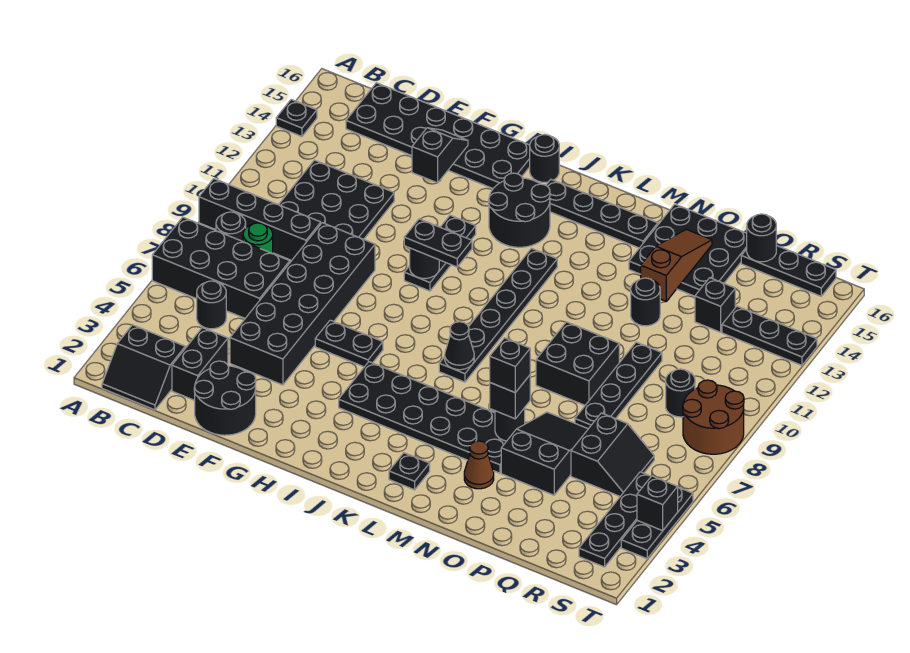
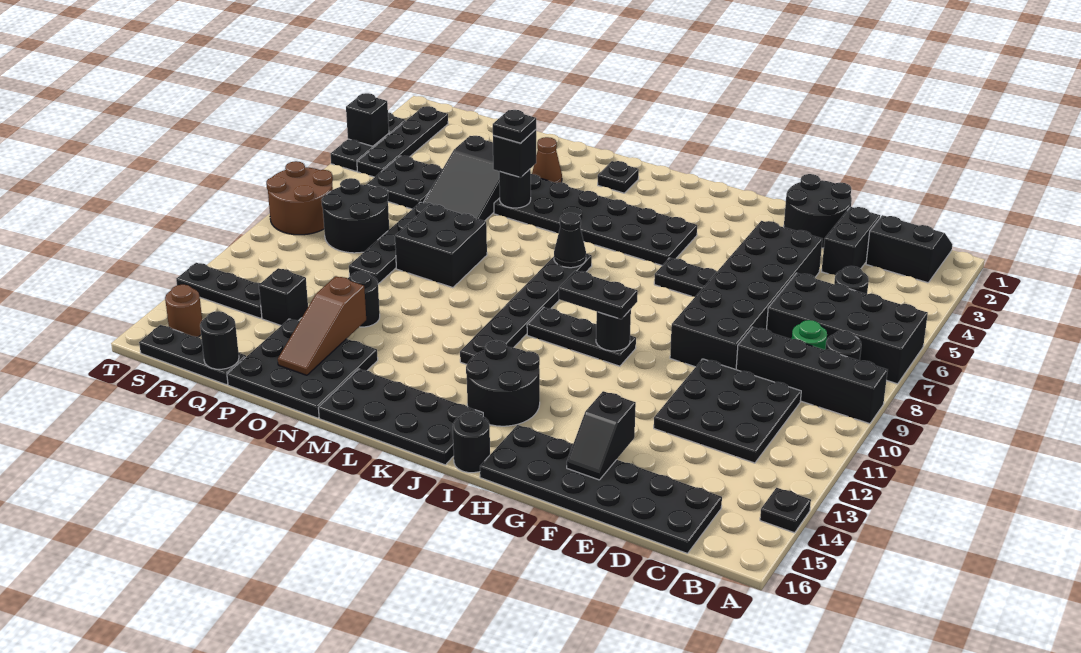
black plate H10:H12 level 1 -> black plate H10:J10 level 1
black plate J15:M15 level 1 -> black plate J15:M16 level 1
black brick N5 level 4 -> black plate N5 level 4
black slope Q5:R6 level 1 top Q -> black plate Q5:R6 level 1
black round brick R9 level 1 -> black round brick Q8:R9 level 1
none -> brown round brick S15 level 1

